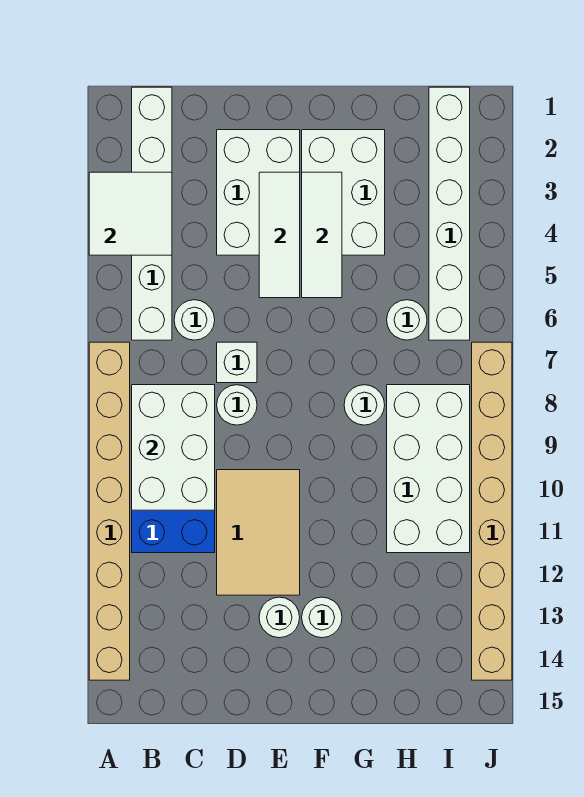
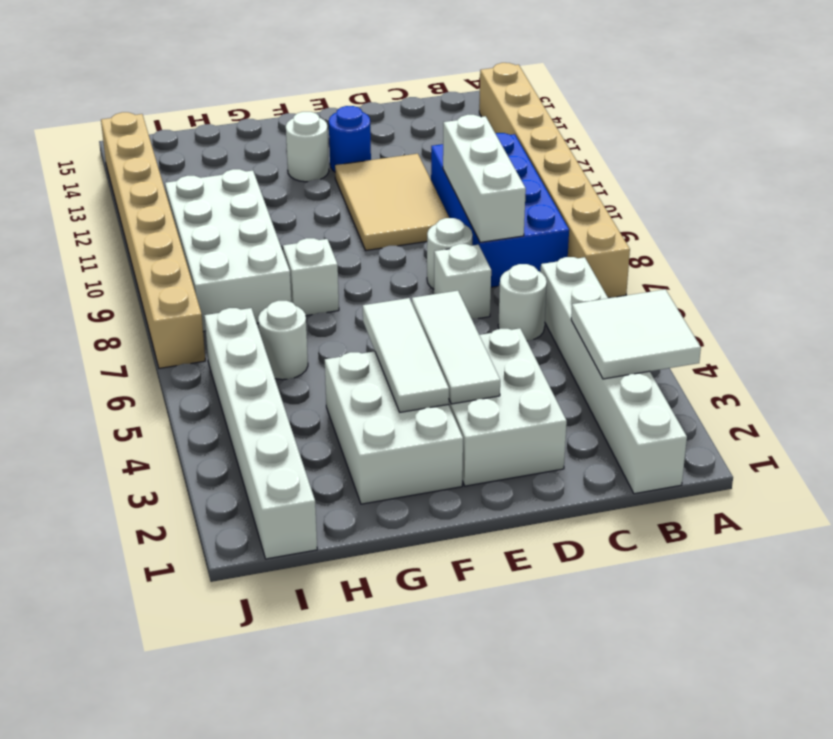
white brick B8:C10 level 2 -> white brick C8:C10 level 2
white round brick E13 level 1 -> blue round brick E13 level 1
white round brick G8 level 1 -> white brick G8 level 1

